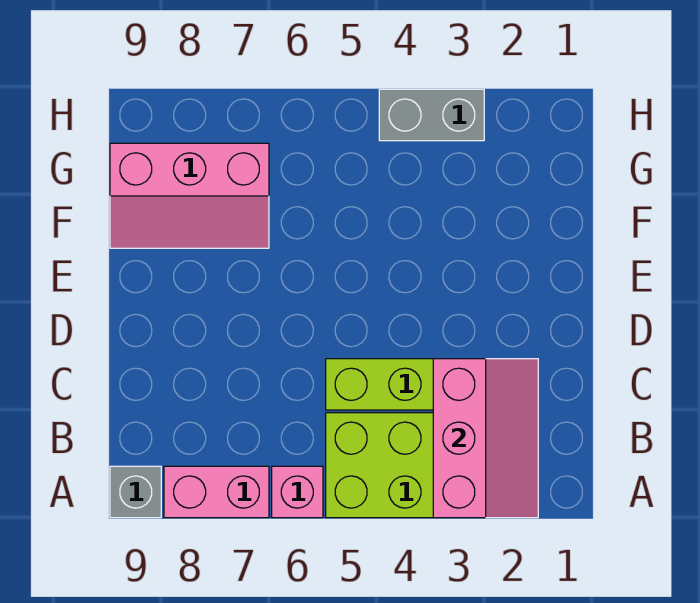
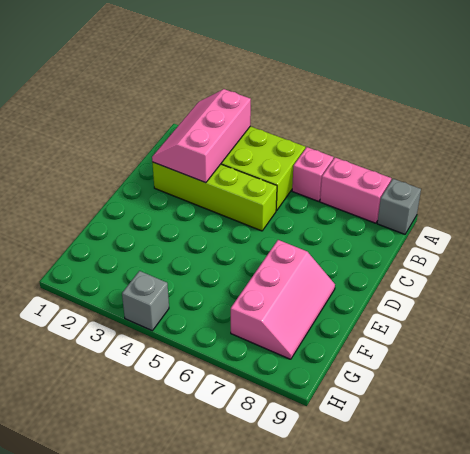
pink slope F7:G9 level 1 top G -> pink slope E7:G8 level 1 top 7
grey brick H3:H4 level 1 -> grey brick H4 level 1

